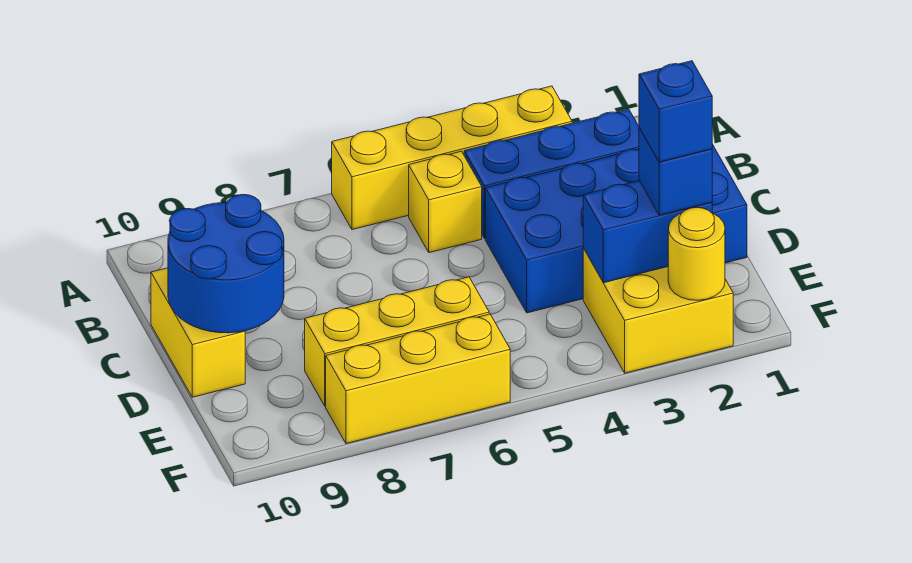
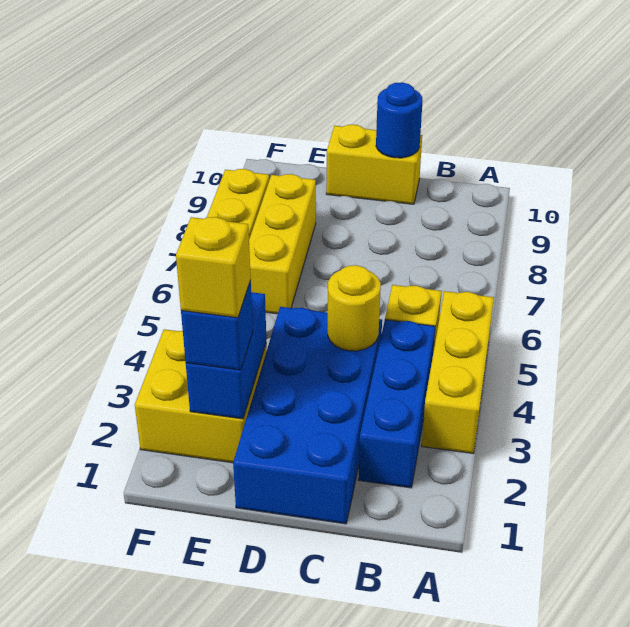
yellow brick A3:A6 level 1 -> yellow brick A3:A5 level 1
blue round brick C9:D10 level 2 -> blue round brick C10 level 2
blue brick E2 level 4 -> yellow brick E2 level 4
yellow round brick F2 level 2 -> yellow round brick C4 level 2

